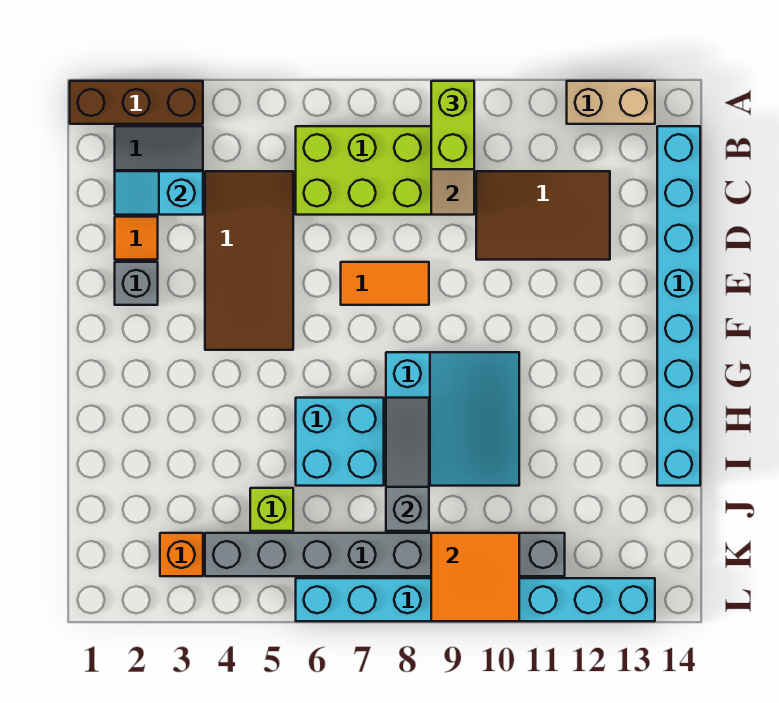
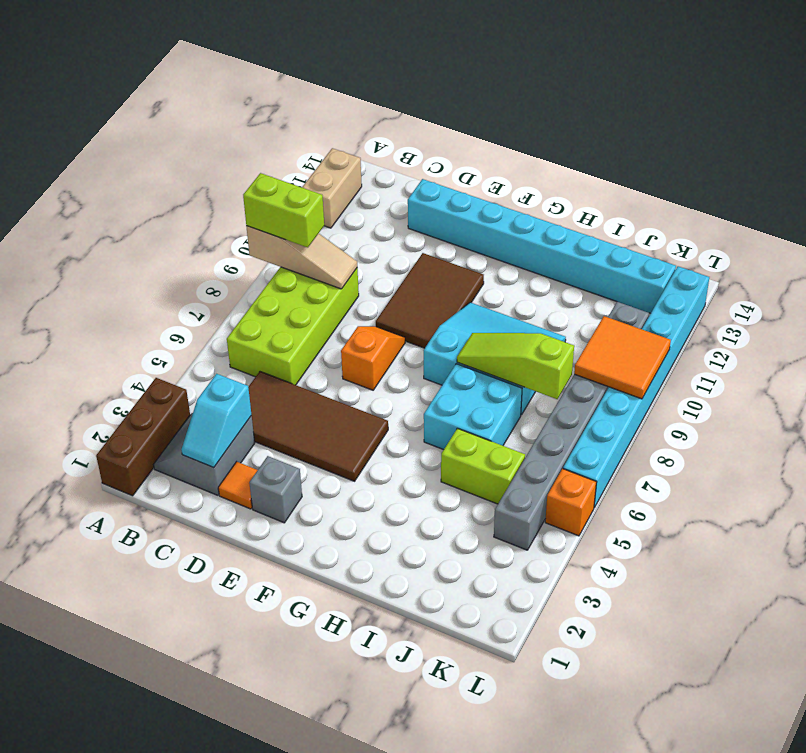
cyan brick B14:I14 level 1 -> cyan brick D13:K13 level 1
brown tile C10:D12 level 1 -> brown tile E9:F11 level 1
orange tile E7:E8 level 1 -> orange slope E7:E8 level 1 top 7
grey slope H8:J8 level 2 top J -> lime slope H8:J8 level 2 top J
lime brick J5 level 1 -> lime brick I5:J5 level 1
orange brick K3 level 1 -> orange brick L5 level 1

